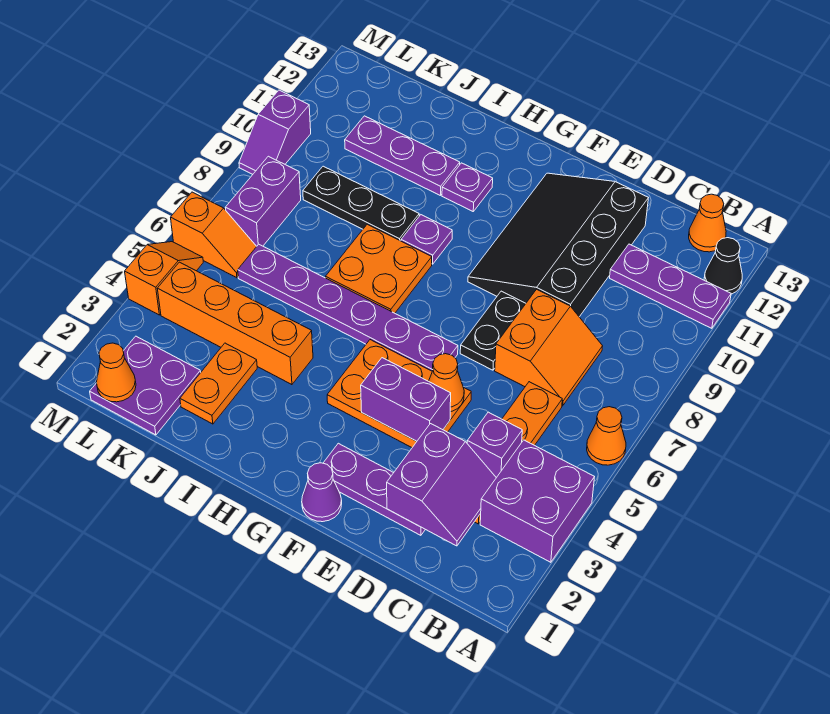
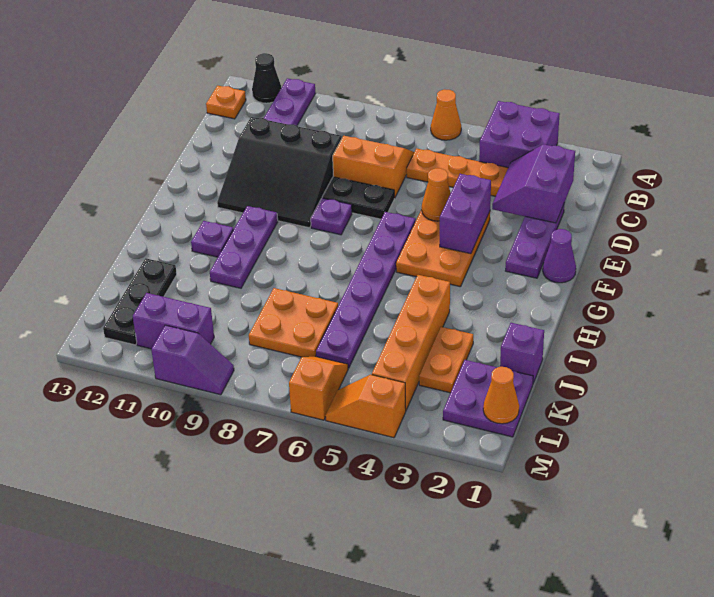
orange cone B13 level 1 -> orange plate B13 level 1
purple slope C2:D3 level 2 top D -> purple slope C2:D3 level 2 top 2
purple brick C4 level 2 -> purple brick J1 level 1
black slope D9:F12 level 1 top D -> black slope D9:F11 level 1 top D
orange plate H7:I8 level 1 -> orange plate J7:K8 level 1
purple plate H9 level 1 -> purple plate F8 level 1
black plate I9:K9 level 1 -> black plate J12:L12 level 1
purple plate I11:K11 level 1 -> purple plate G10:I10 level 1
orange plate J2:J3 level 1 -> orange plate J3:K3 level 1
purple brick L7:L8 level 1 -> purple brick L10:L11 level 1

